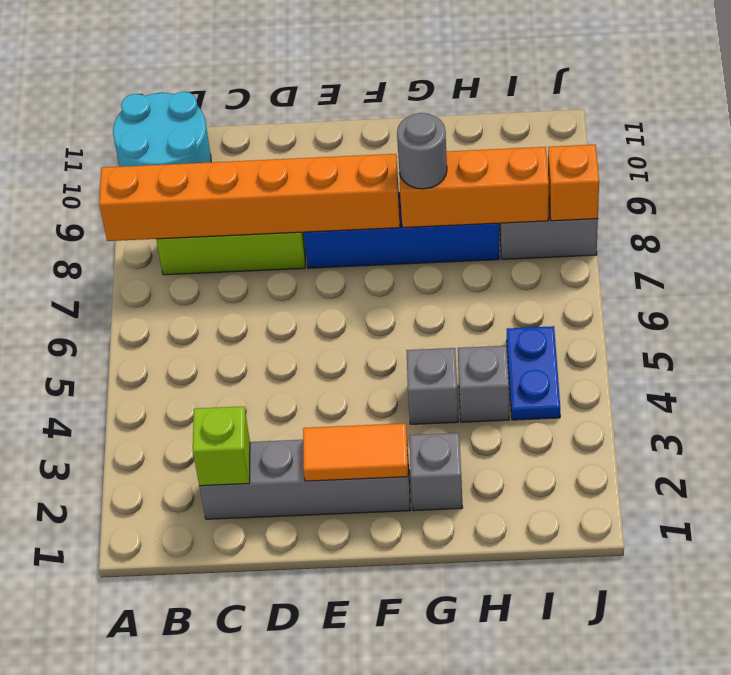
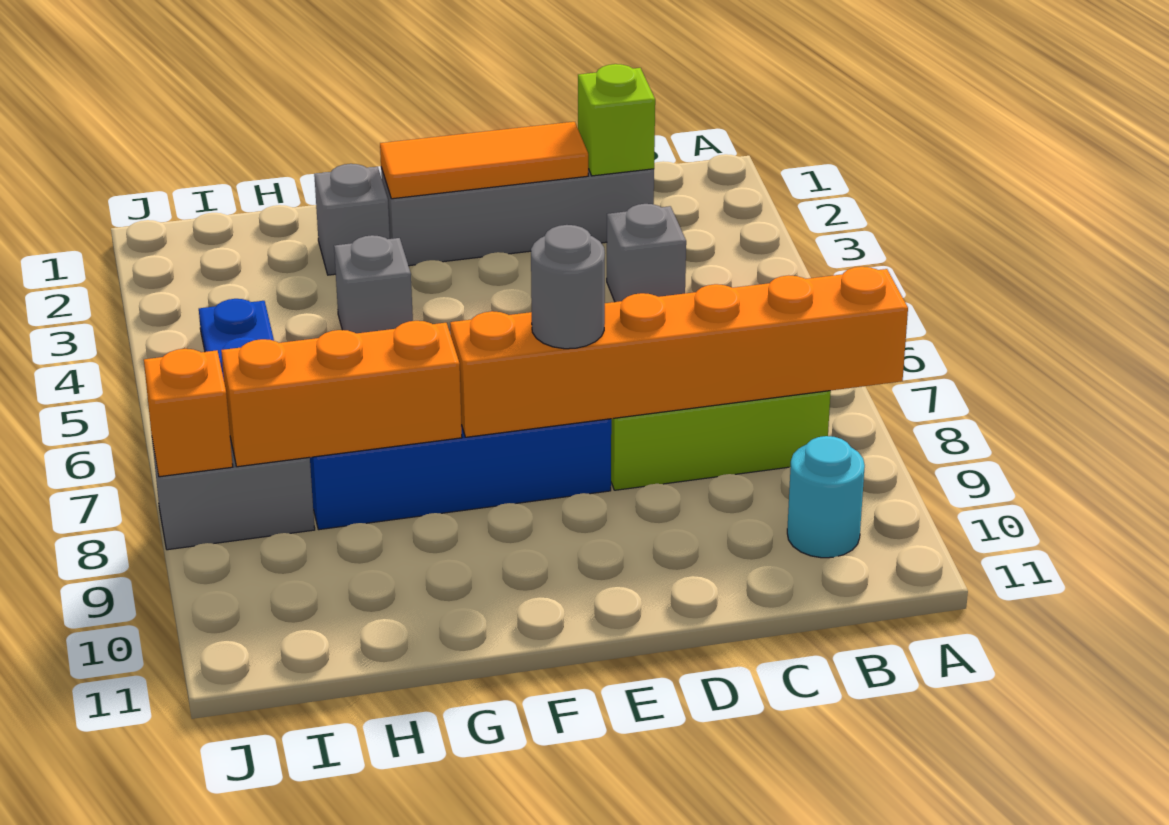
cyan round brick A10:B11 level 1 -> cyan round brick B10 level 1
orange tile E2:F2 level 2 -> orange tile D2:F2 level 2
grey round brick G8 level 3 -> grey round brick E8 level 3
grey brick H4 level 1 -> grey brick C4 level 1

